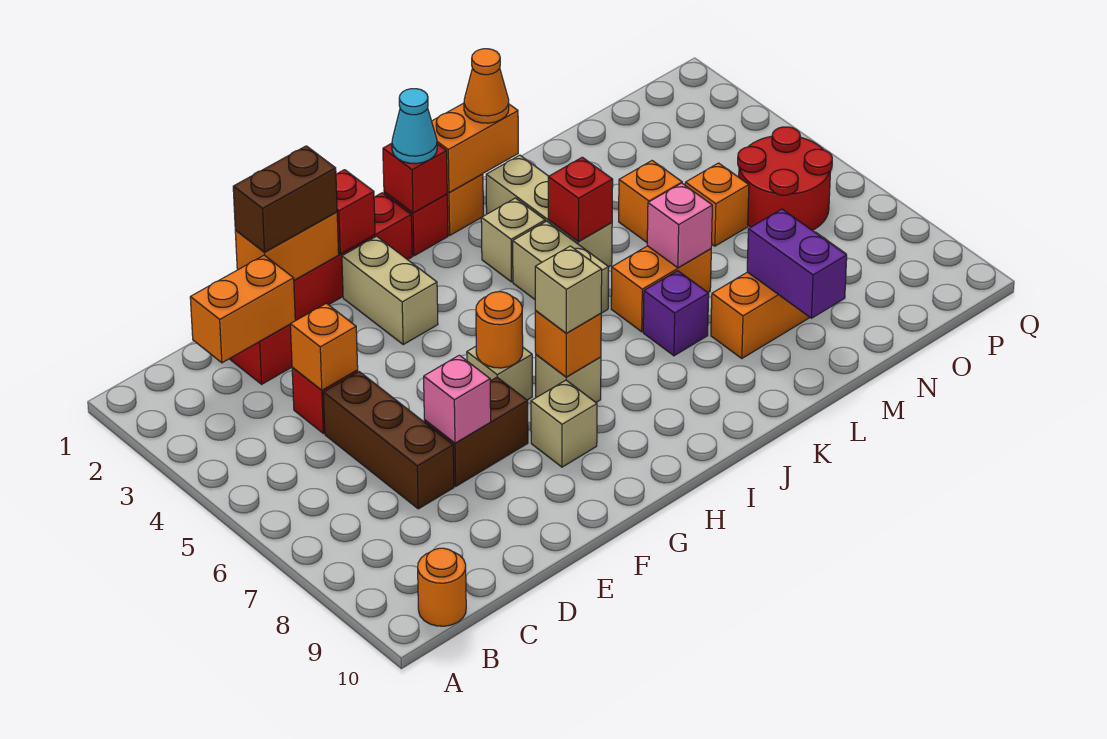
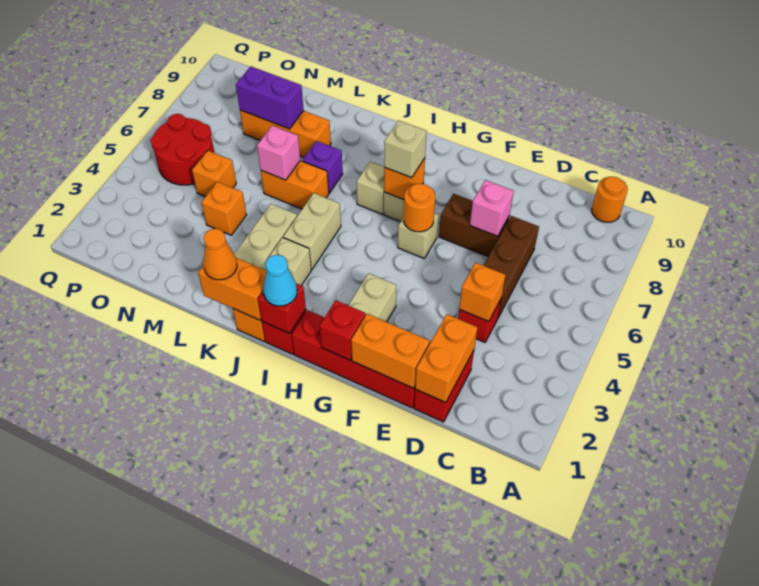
orange brick C2:D2 level 2 -> orange brick D1:D2 level 2
brown brick E1:F1 level 3 -> none
tan brick G8 level 1 -> tan brick I7 level 1
red brick K4 level 2 -> none
purple brick M8:M9 level 2 -> purple brick M8:N8 level 2

